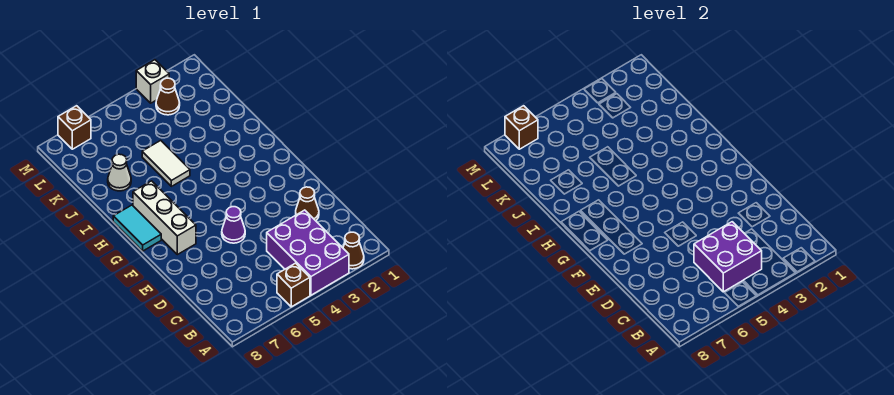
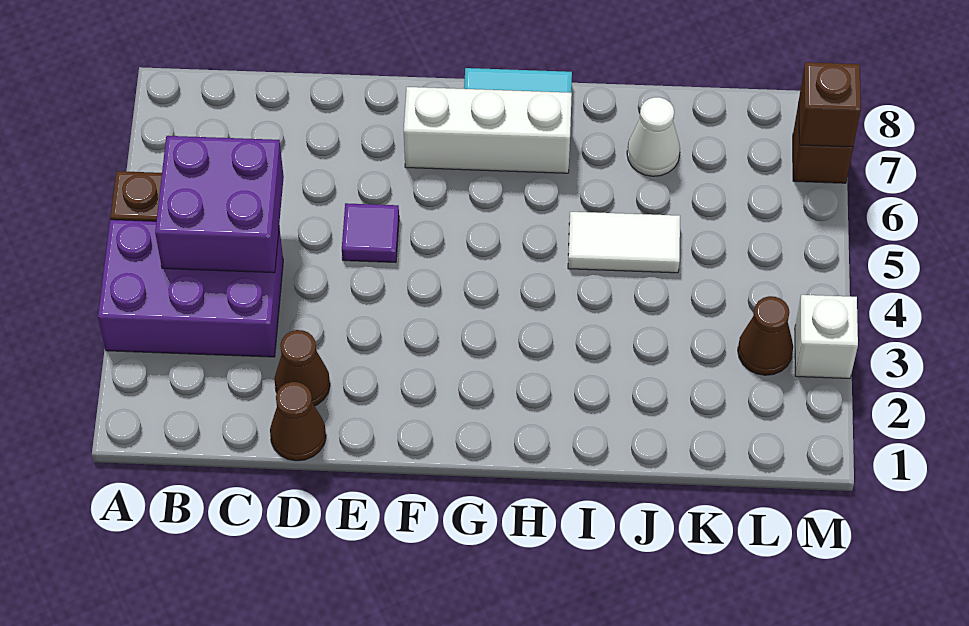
brown cone A2 level 1 -> brown cone D1 level 1
purple cone E5 level 1 -> purple tile E5 level 1

